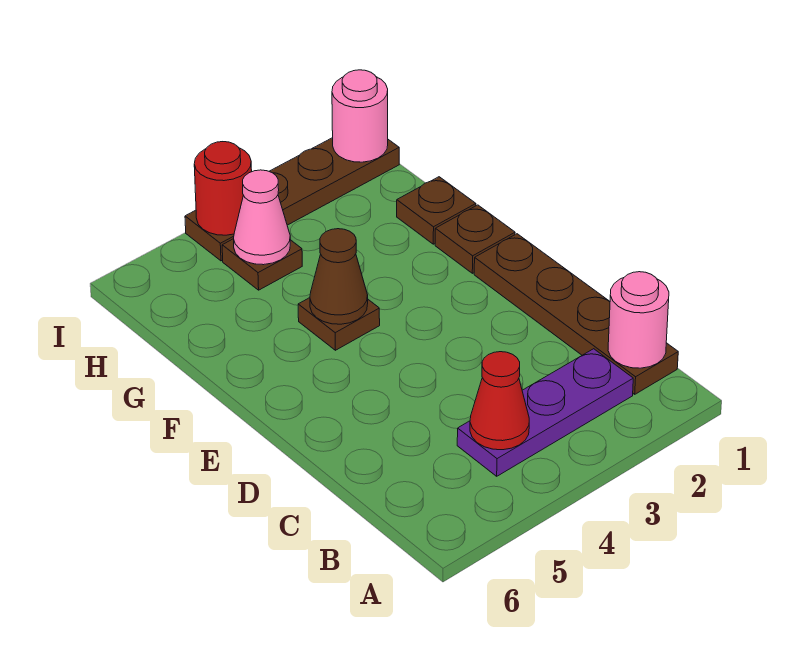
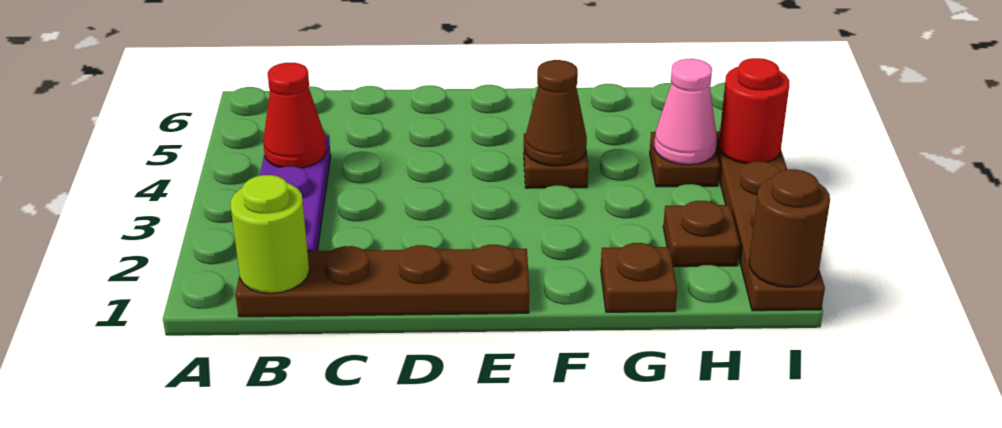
pink round brick B1 level 2 -> lime round brick B1 level 2
brown plate F1 level 1 -> brown plate H2 level 1
pink round brick I1 level 2 -> brown round brick I1 level 2

